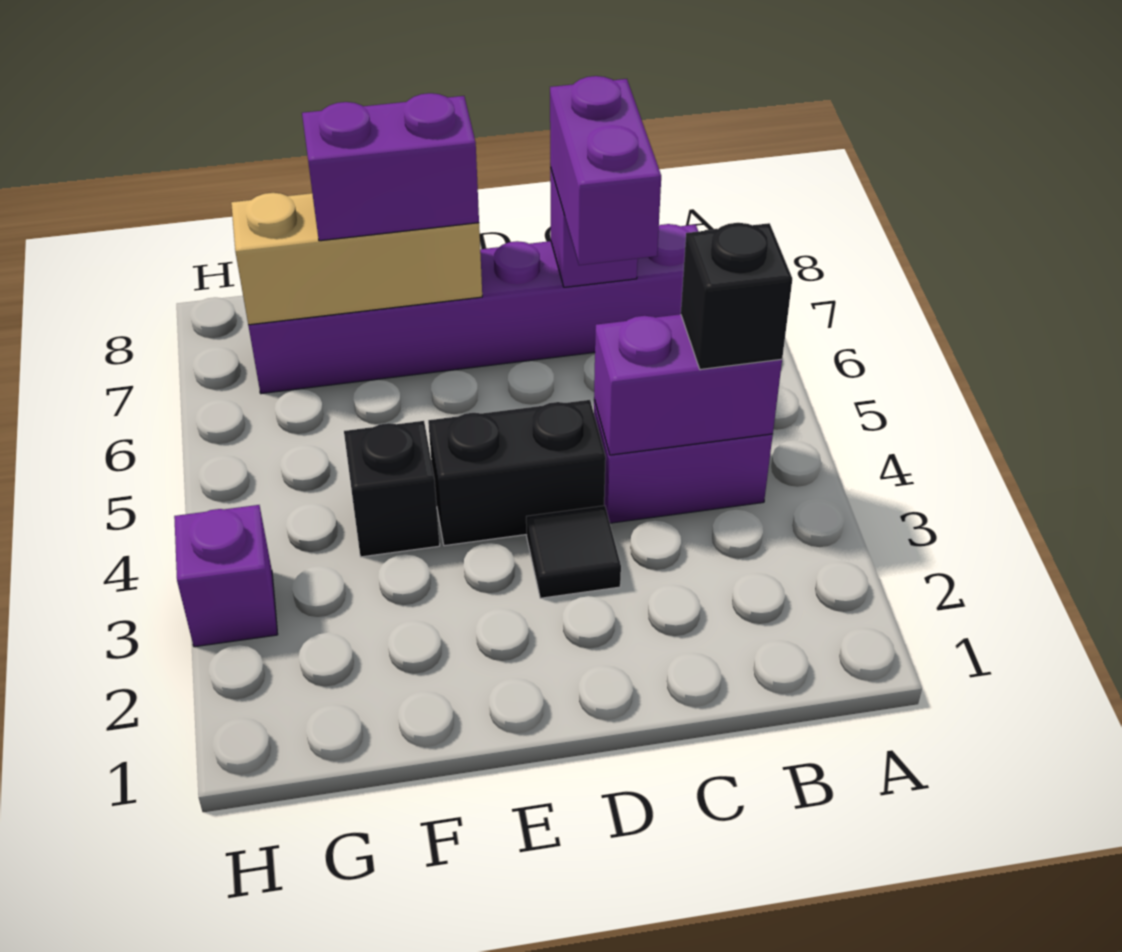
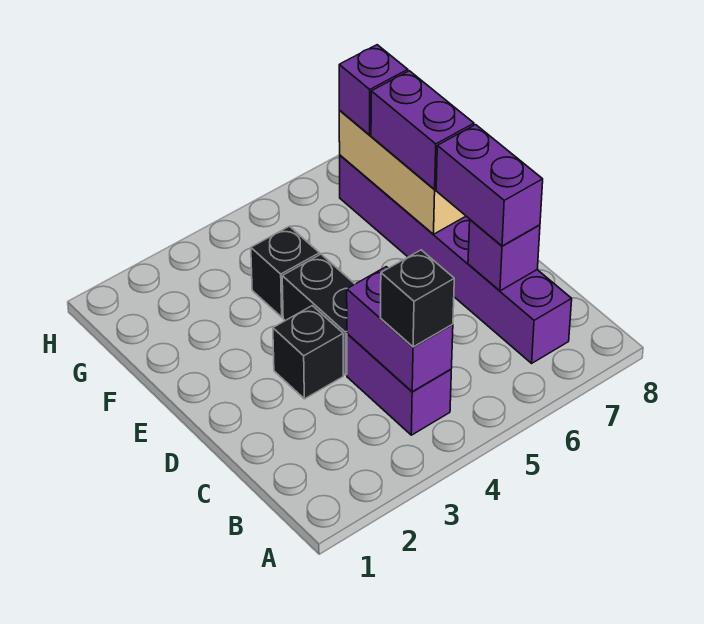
purple brick C6:C7 level 3 -> purple brick C7:D7 level 3
black tile D3 level 1 -> black brick D3 level 1
purple brick H3 level 1 -> purple brick G7 level 3

